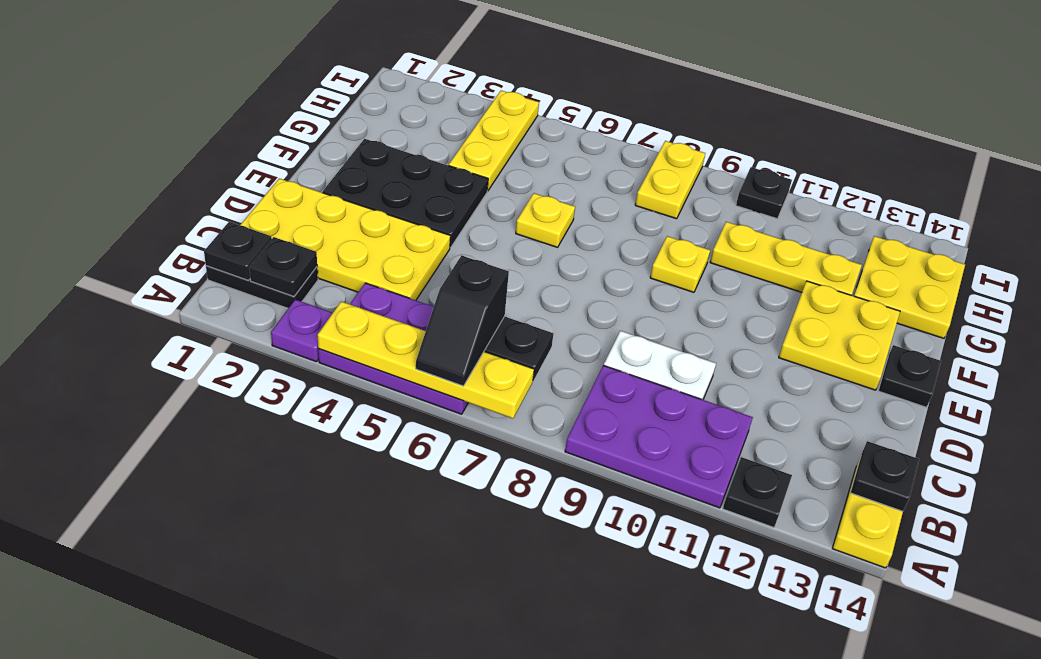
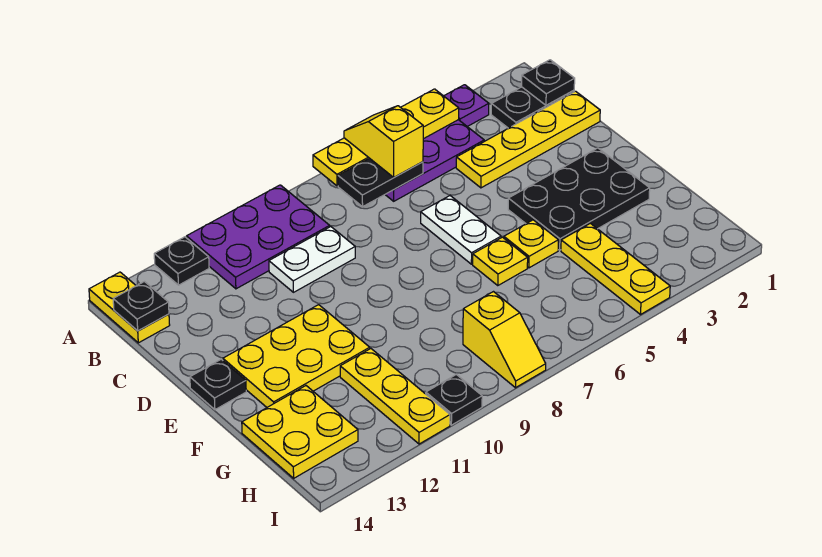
black slope A6:B6 level 3 top B -> yellow slope A6:B6 level 3 top B
black plate B2 level 2 -> none
yellow plate C1:D4 level 1 -> yellow plate C1:C4 level 1
none -> white plate D6:E6 level 1
yellow plate E12:F13 level 1 -> yellow plate E11:F13 level 1
yellow plate F9 level 1 -> yellow plate F5 level 1
yellow plate G10:G12 level 1 -> yellow plate G11:I11 level 1
yellow plate H8:I8 level 1 -> yellow slope H8:I8 level 1 top H

